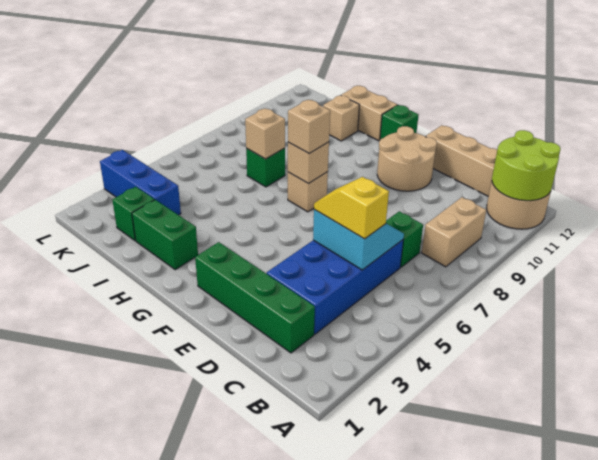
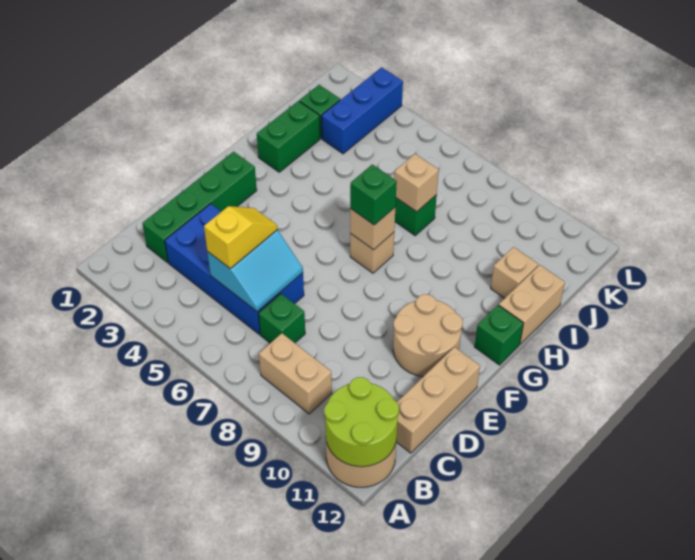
tan brick G7 level 3 -> green brick G7 level 3

